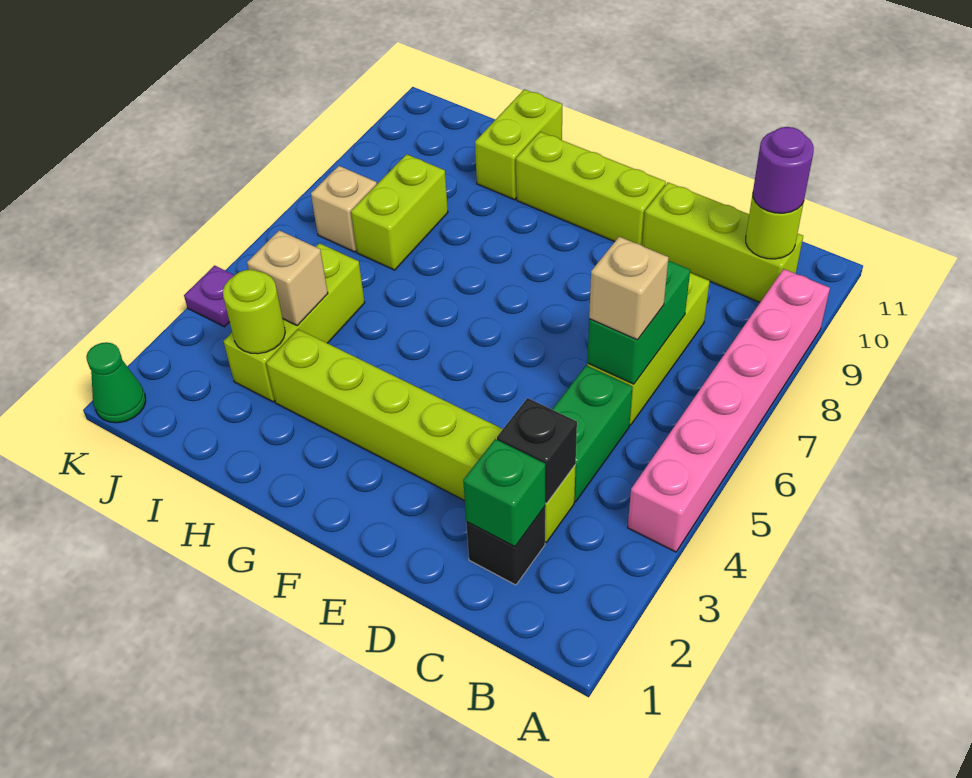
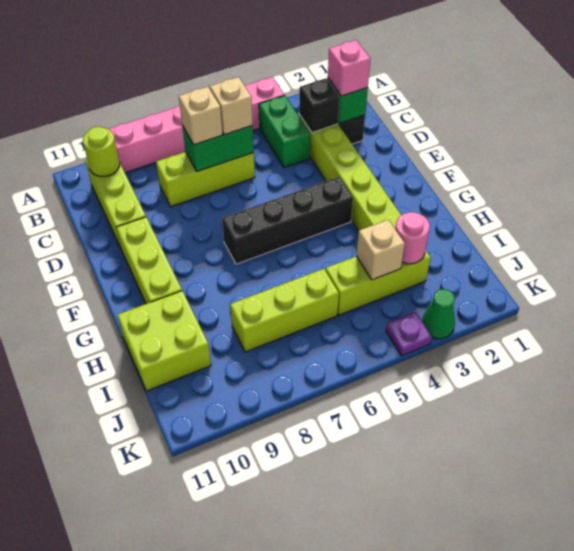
purple round brick B10 level 3 -> none
none -> pink brick C2 level 3
green brick C4:C5 level 1 -> green brick B4:C4 level 1
none -> black brick F4:F7 level 1
lime brick H10:H11 level 1 -> lime brick H10:I11 level 1
lime round brick I3 level 2 -> pink round brick I3 level 2
lime brick I7:I8 level 1 -> lime brick I6:I8 level 1
tan brick J7 level 1 -> tan brick C7 level 3
green cone K1 level 1 -> green cone K3 level 1

